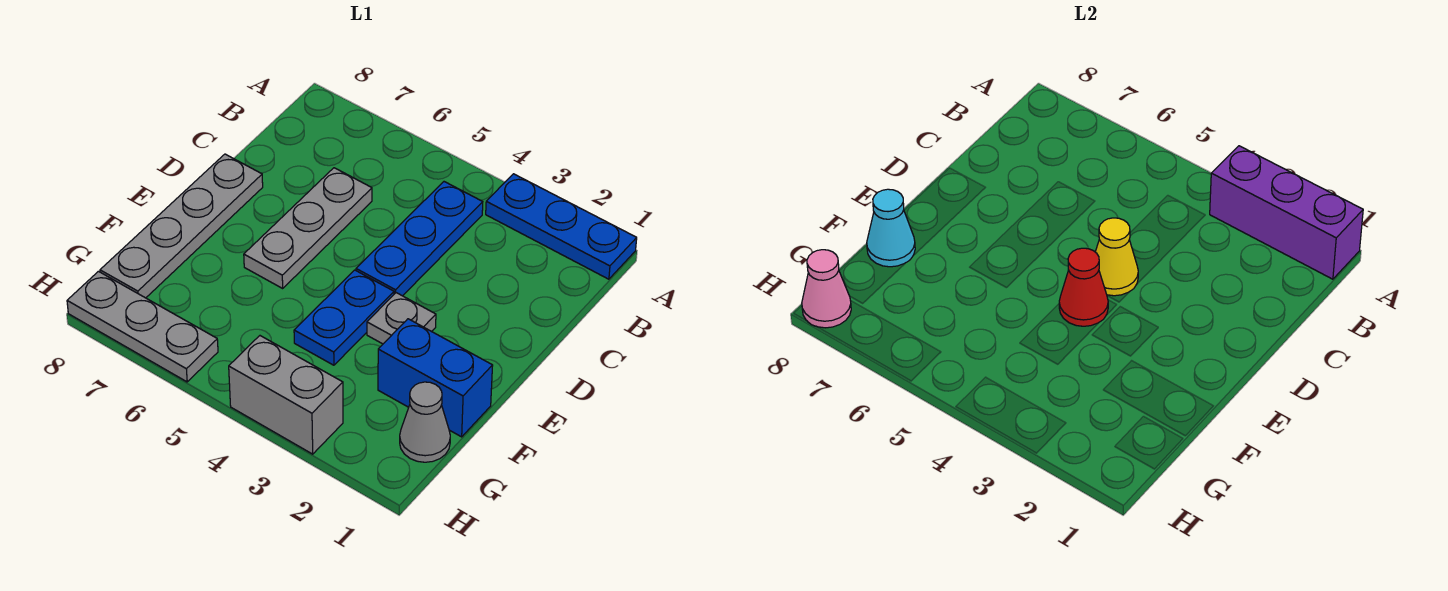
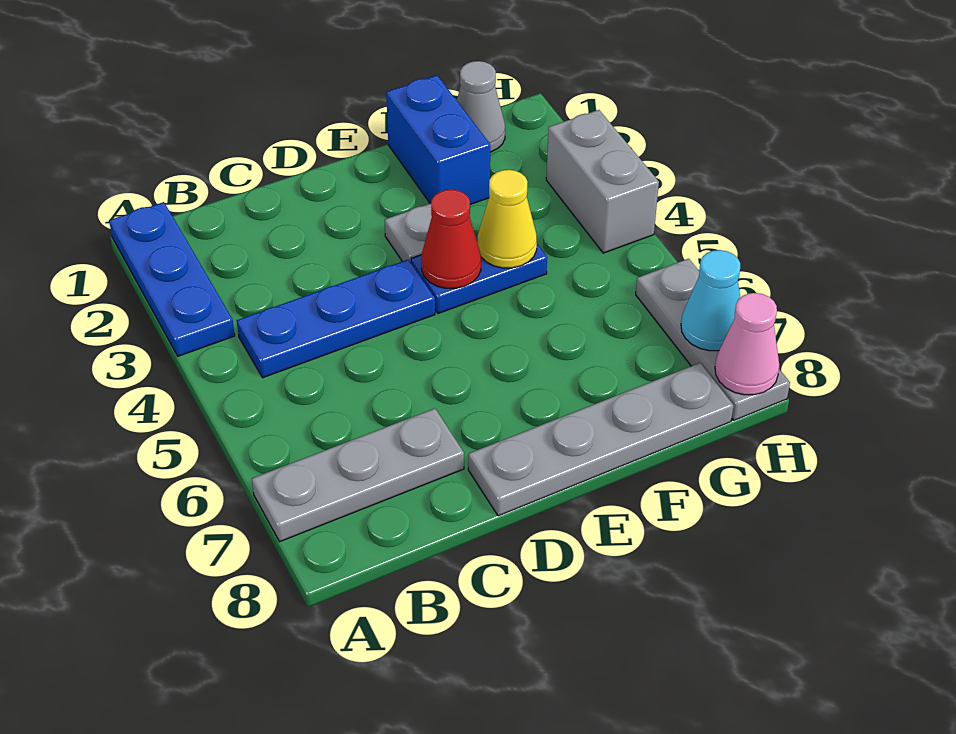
purple brick A1:A3 level 2 -> none
grey plate C6:E6 level 1 -> grey plate A7:C7 level 1
yellow cone D4 level 2 -> yellow cone F4 level 2
cyan cone F8 level 2 -> cyan cone H7 level 2

